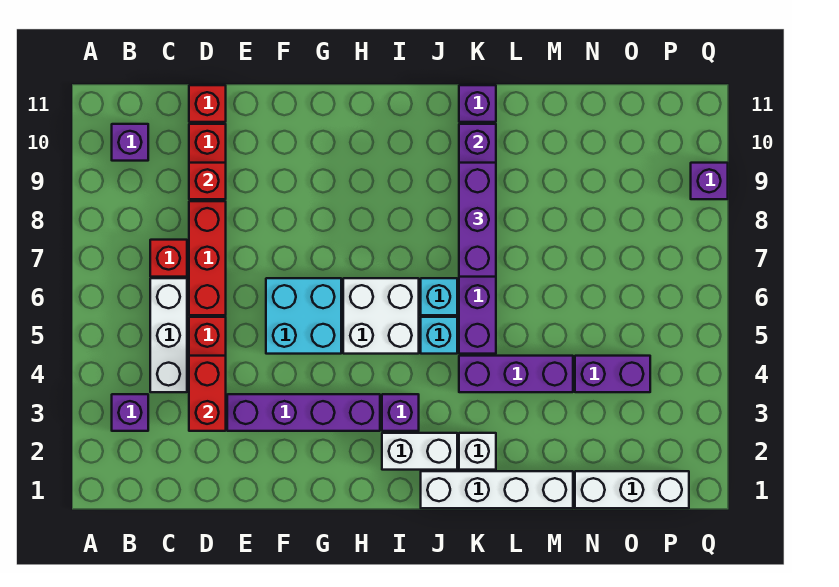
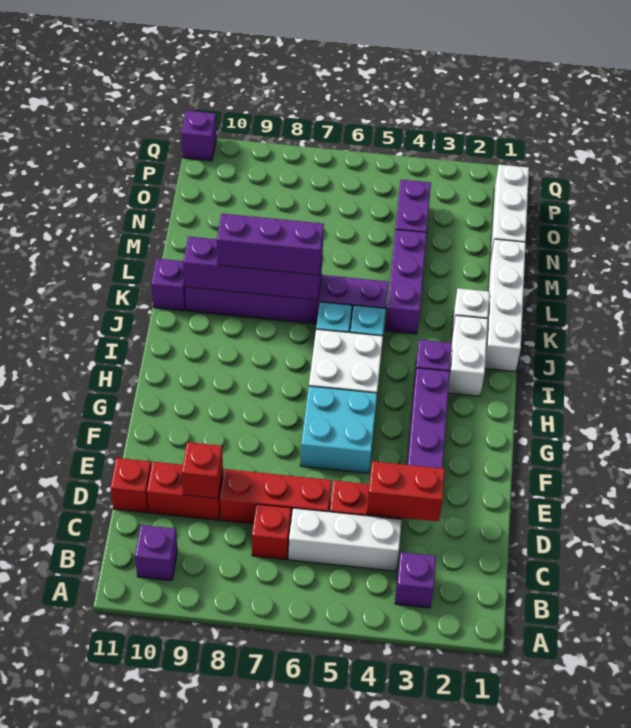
purple brick Q9 level 1 -> purple brick Q11 level 1

